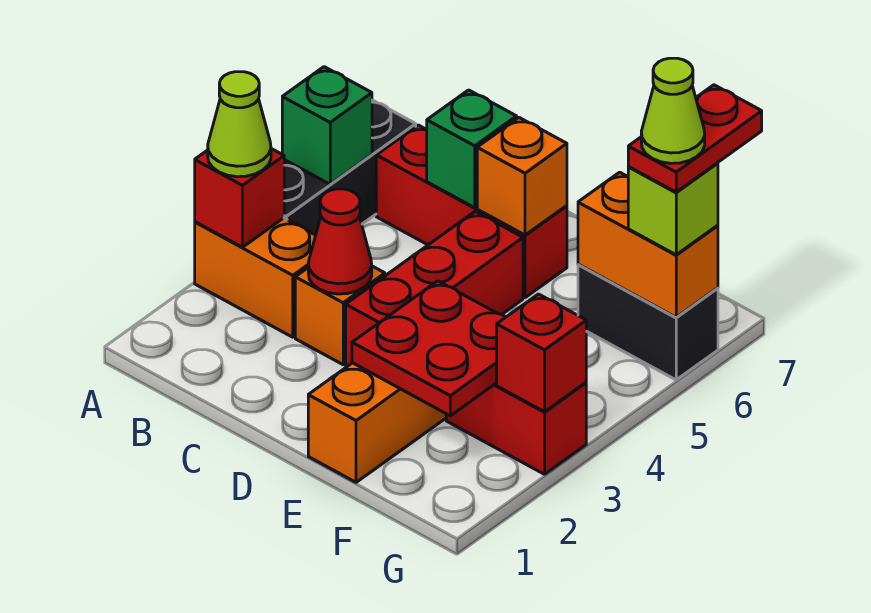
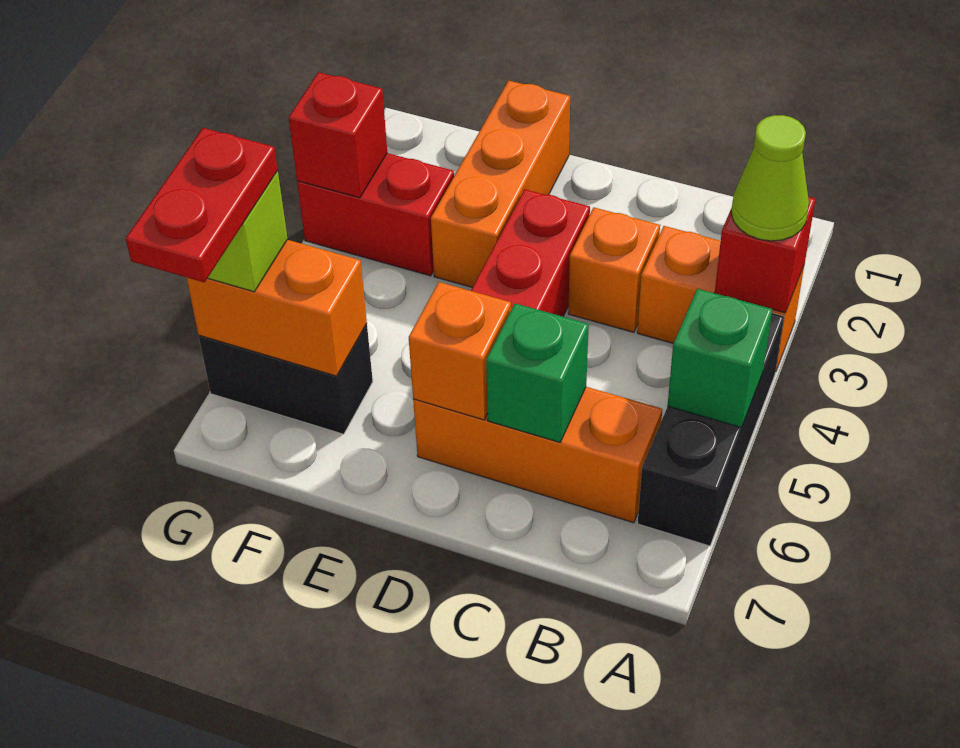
red brick B6:D6 level 1 -> orange brick B6:D6 level 1
red cone C3 level 2 -> none
red plate E2:F3 level 2 -> none
lime cone G6 level 5 -> none

